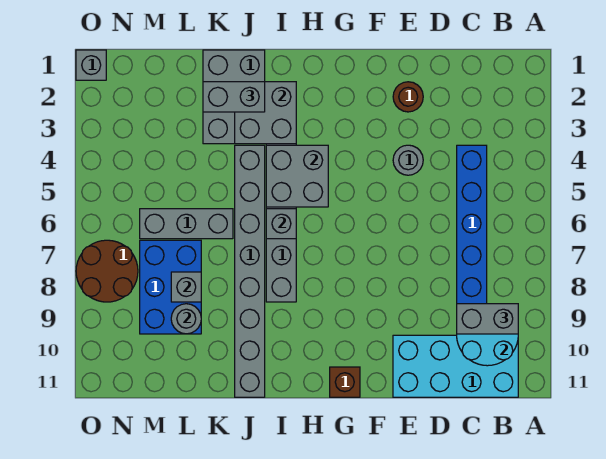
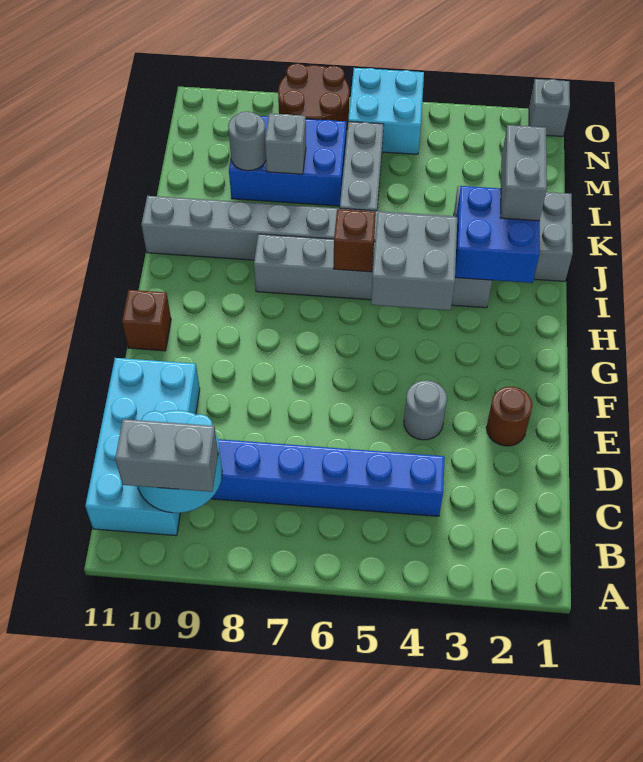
grey brick B9:C9 level 3 -> grey brick B9:B10 level 3
grey brick I2:J3 level 2 -> blue brick I2:J3 level 2
grey brick I6 level 2 -> brown brick I6 level 2
none -> cyan brick N5:O6 level 1

